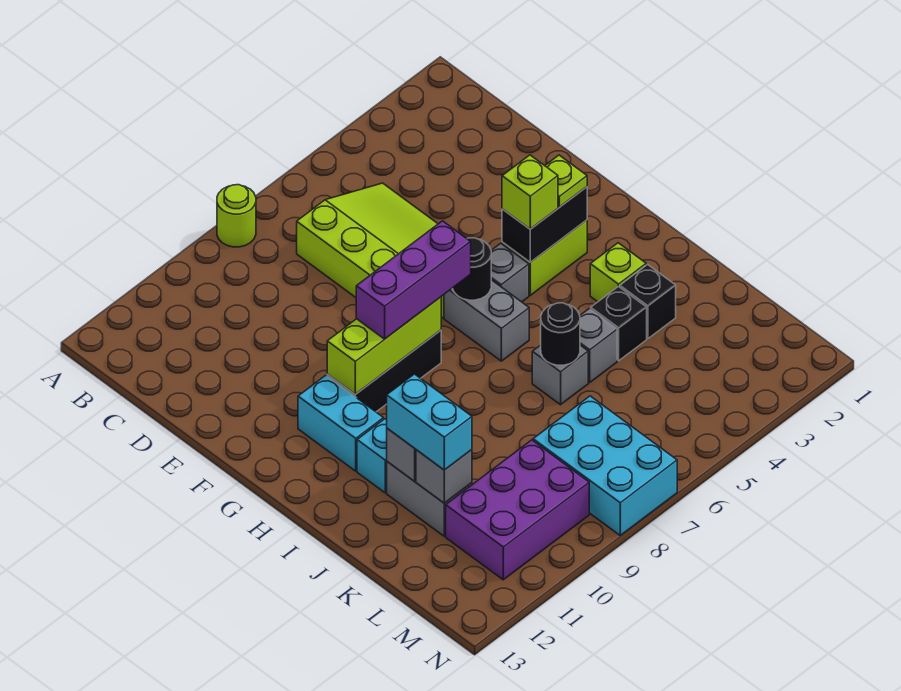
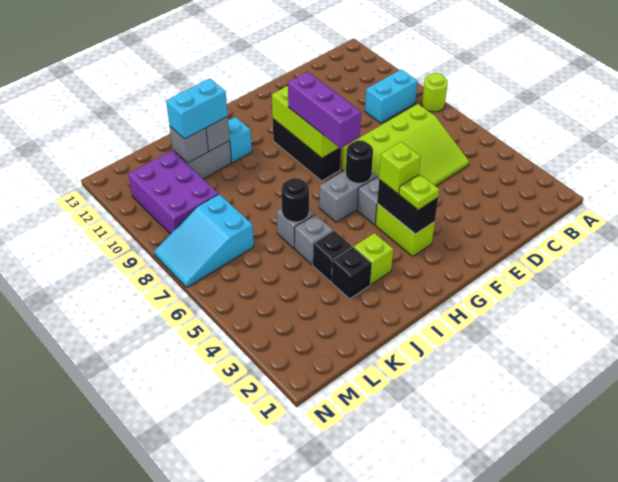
cyan brick G11:H11 level 1 -> cyan brick B9:C9 level 1
cyan brick L7:N8 level 1 -> cyan slope L7:N8 level 1 top L

